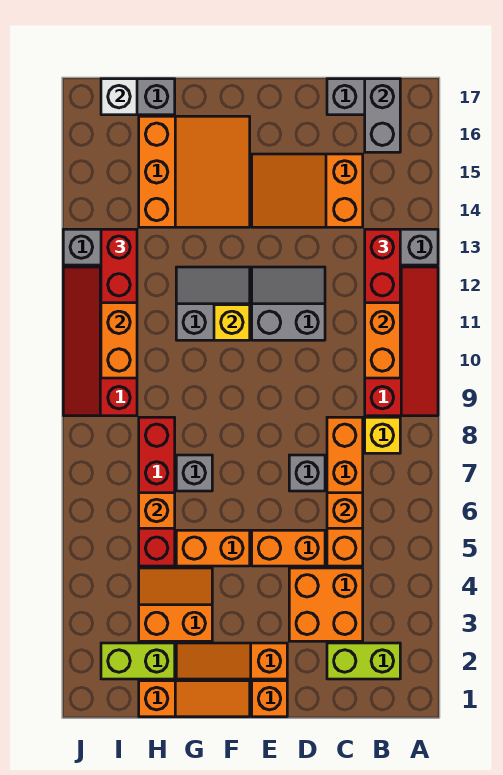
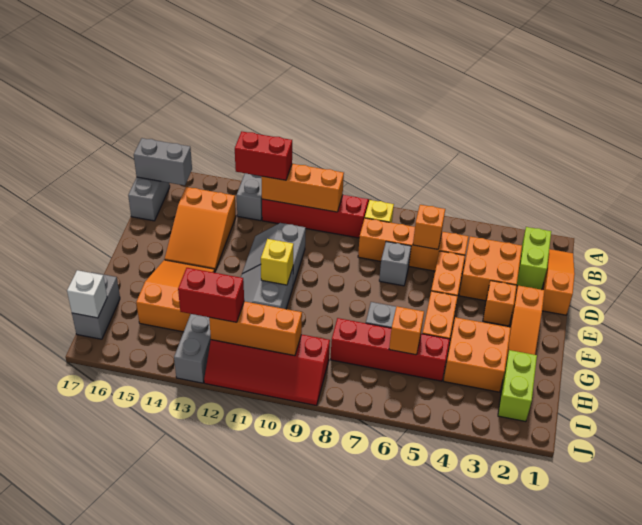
orange brick E1 level 1 -> orange brick E3 level 1
orange slope F1:H1 level 1 top H -> orange slope B1:D1 level 1 top D
orange slope F14:H16 level 1 top H -> orange slope F14:H15 level 1 top H
orange slope G3:H4 level 1 top 3 -> orange brick G3:H4 level 1

